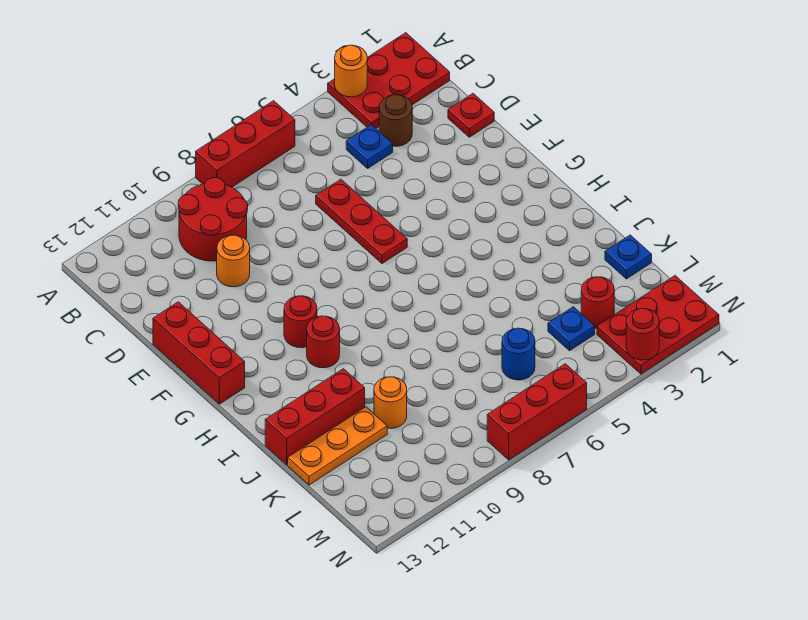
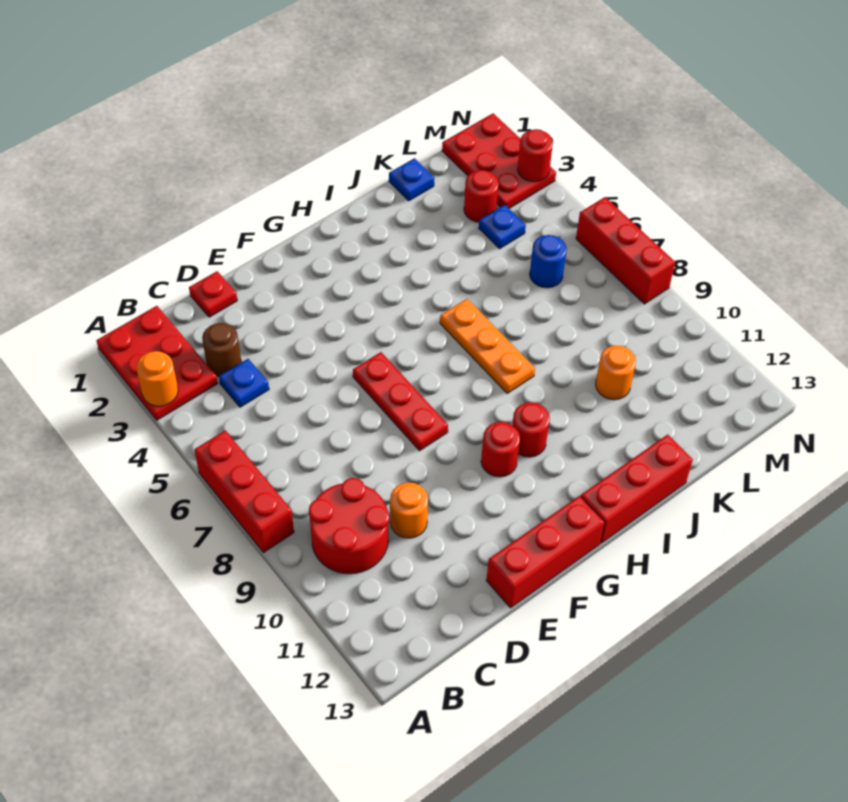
red plate D6:F6 level 1 -> red plate F6:F8 level 1
red brick J11:J13 level 1 -> red brick H13:J13 level 1
orange plate K11:K13 level 1 -> orange plate I6:I8 level 1

